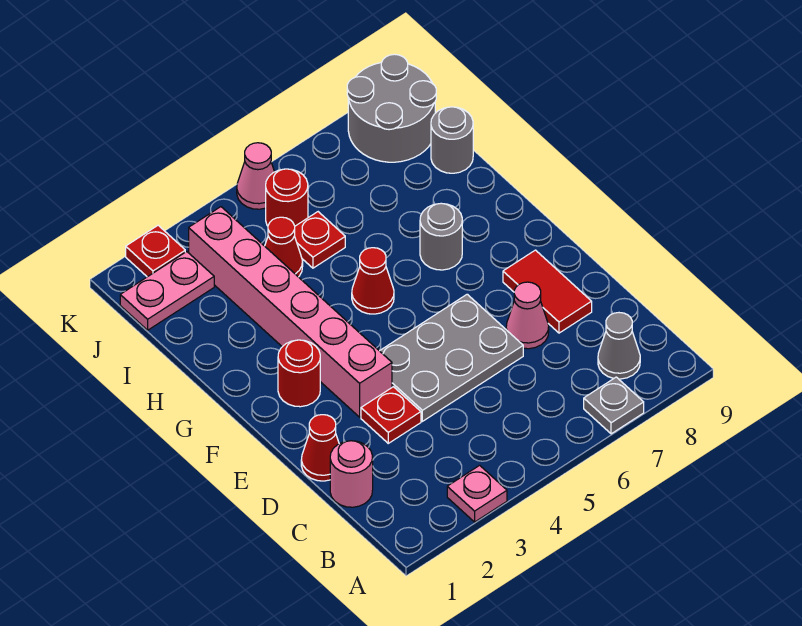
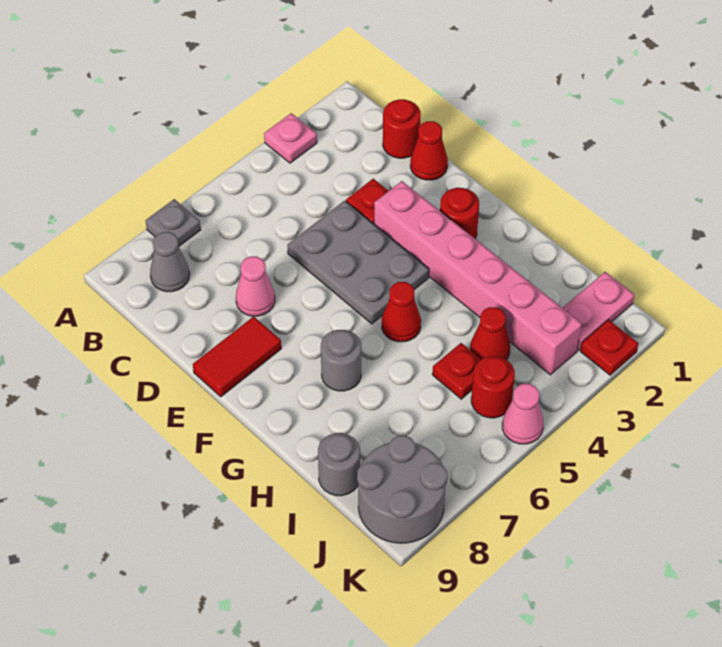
pink round brick C1 level 1 -> red round brick C1 level 1
grey plate D4:E6 level 1 -> grey plate D4:F5 level 1
red tile D8:E8 level 1 -> red tile E8:E9 level 1

